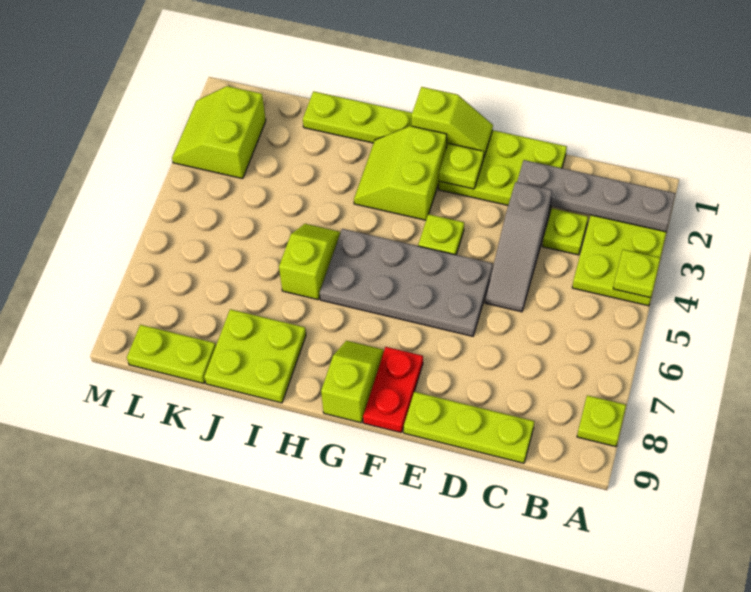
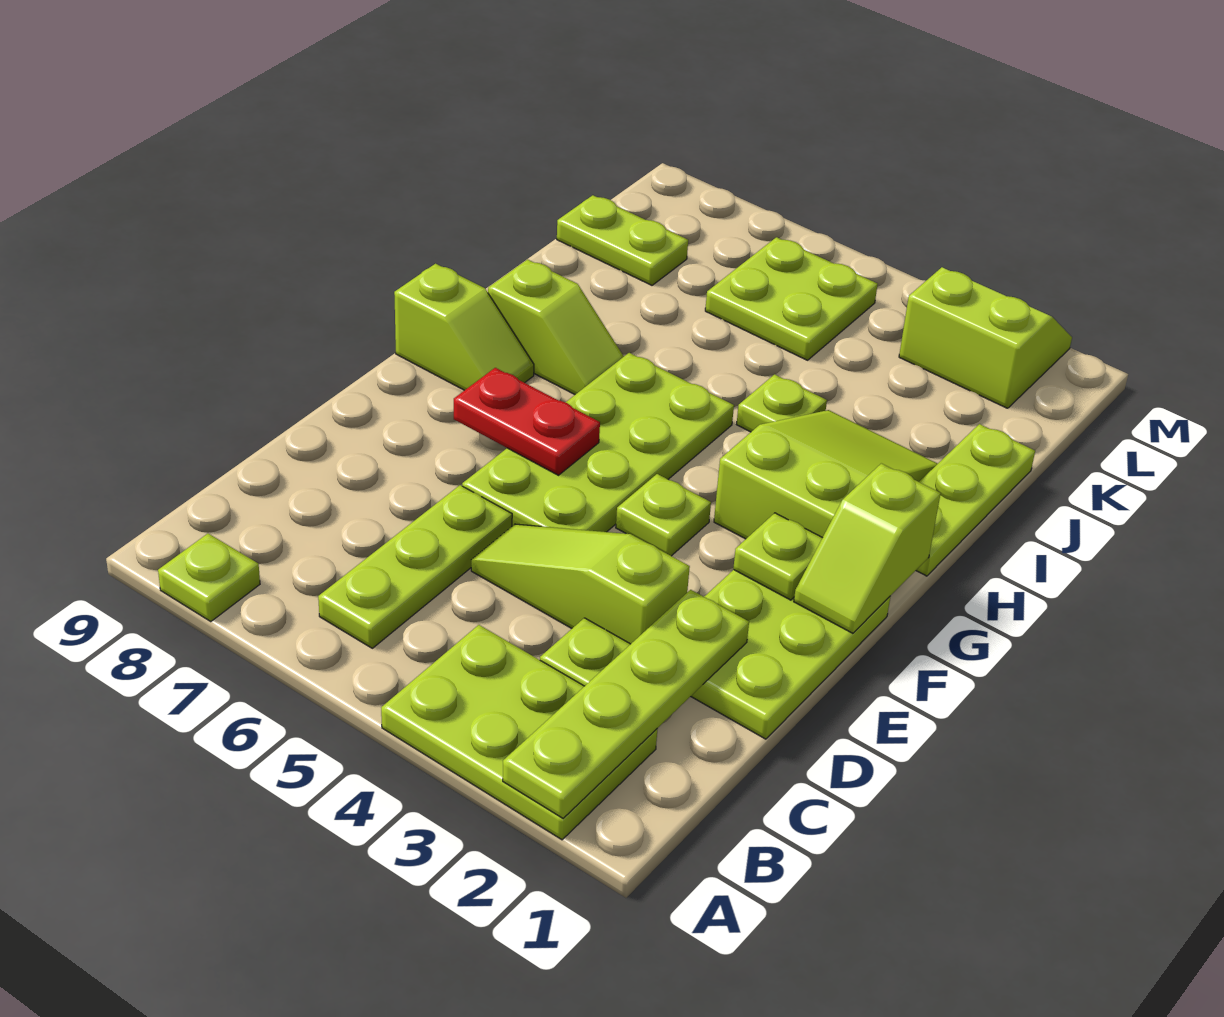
grey plate A2:D2 level 2 -> lime plate A2:D2 level 2
lime plate A4 level 2 -> lime plate I4 level 1
lime plate C9:E9 level 1 -> lime plate B6:D6 level 1
grey slope D3:D5 level 1 top 3 -> lime slope D3:D5 level 1 top 3
grey plate E5:H6 level 1 -> lime plate E5:H6 level 1
red plate F8:F9 level 1 -> red plate F6:F7 level 2
lime slope G2:H3 level 1 top G -> lime slope G2:I3 level 1 top G
lime slope I5:I6 level 1 top 6 -> lime slope H7:H8 level 1 top 8
lime plate I8:J9 level 1 -> lime plate K5:L6 level 1
lime plate K9:L9 level 1 -> lime plate K8:K9 level 1

